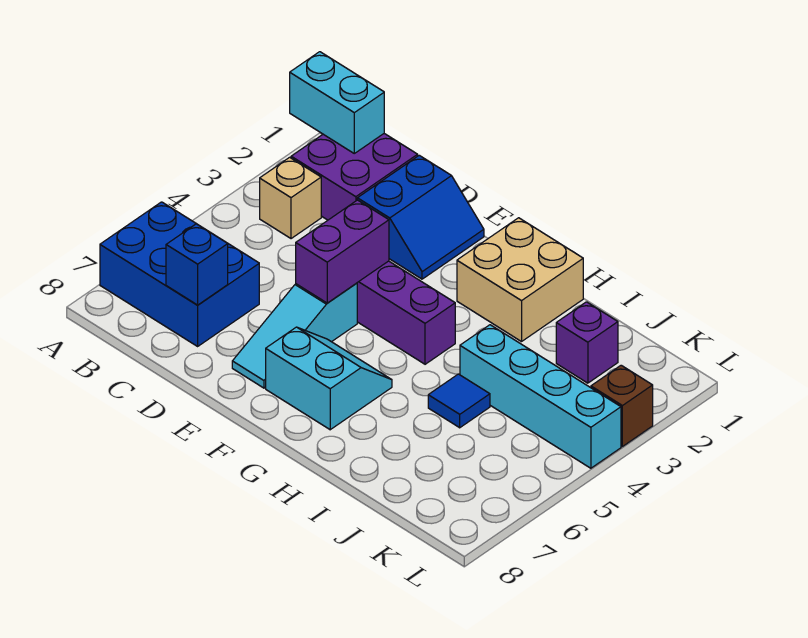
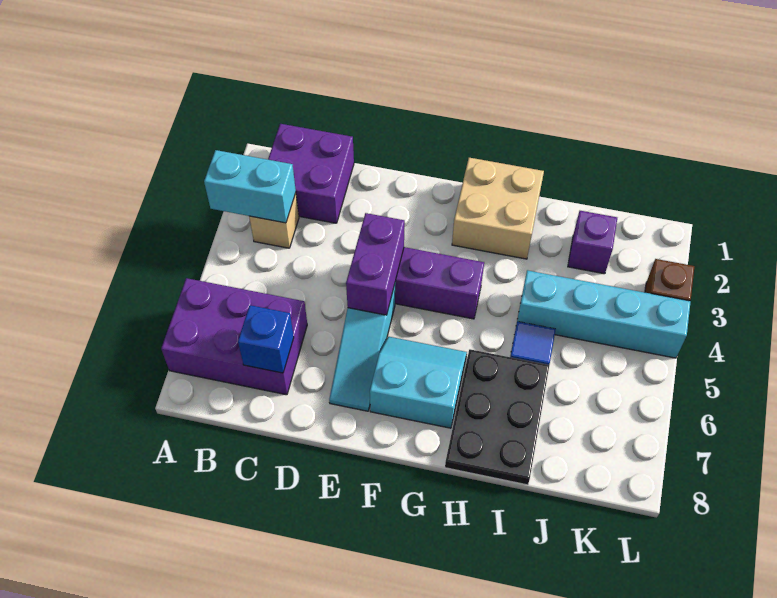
cyan brick A1:B1 level 2 -> cyan brick A3:B3 level 2
blue brick A6:C7 level 1 -> purple brick A6:C7 level 1
blue slope D1:E2 level 1 top D -> none
none -> black plate H6:I8 level 1

